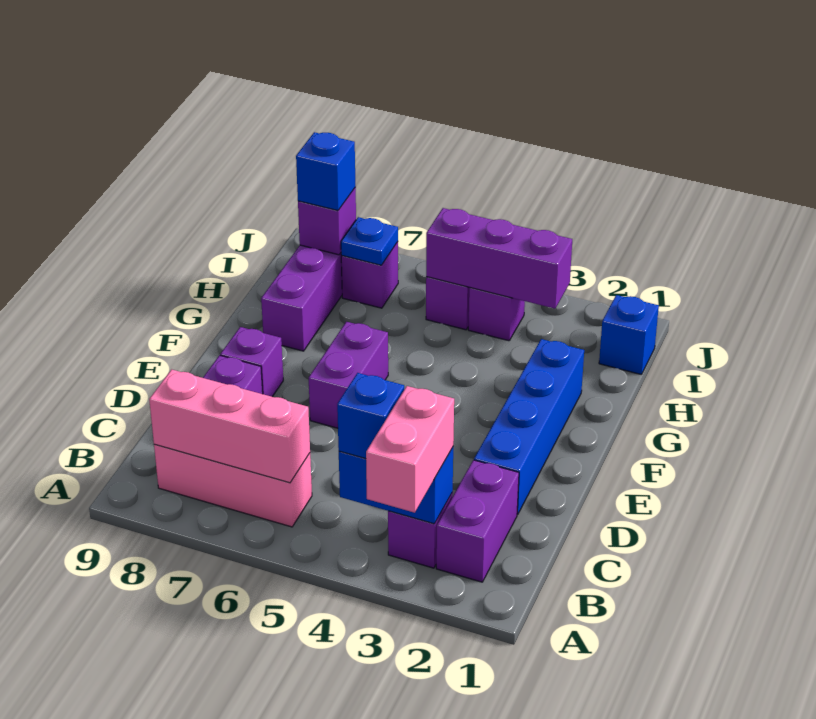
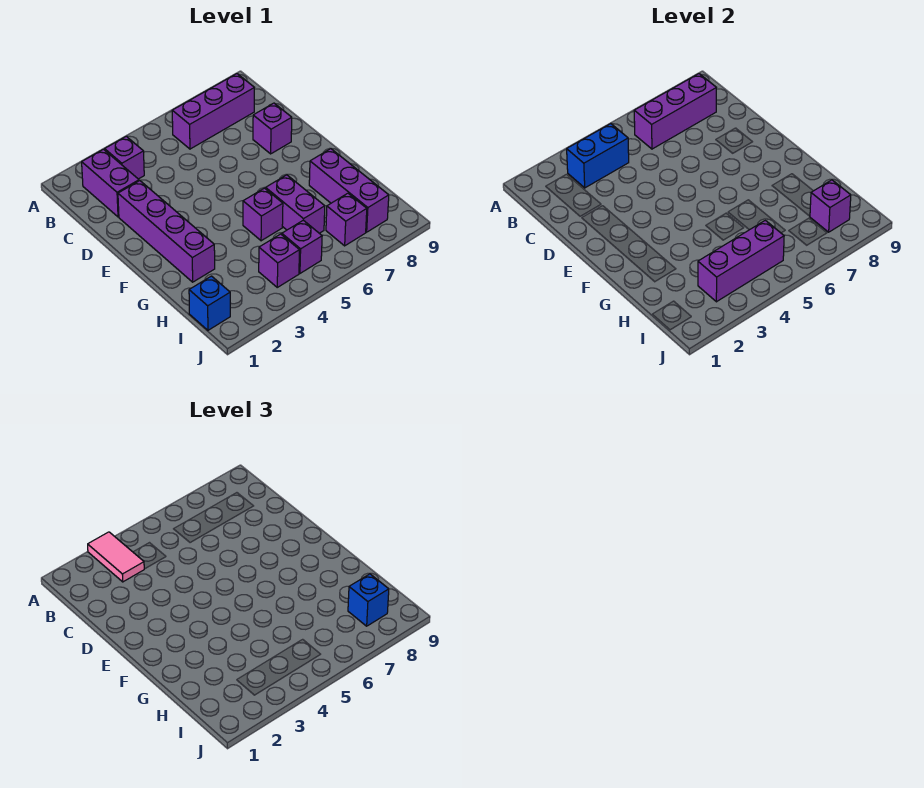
pink brick A3:B3 level 3 -> pink tile A3:B3 level 3
blue brick B4 level 3 -> none
pink brick B6:B8 level 1 -> purple brick B6:B8 level 1
pink brick B6:B8 level 2 -> purple brick B6:B8 level 2
blue brick D2:G2 level 1 -> purple brick D2:G2 level 1
purple brick E6:F6 level 1 -> purple brick G6:H6 level 1
purple brick E8 level 1 -> purple brick G5 level 1
blue plate I7 level 2 -> none

